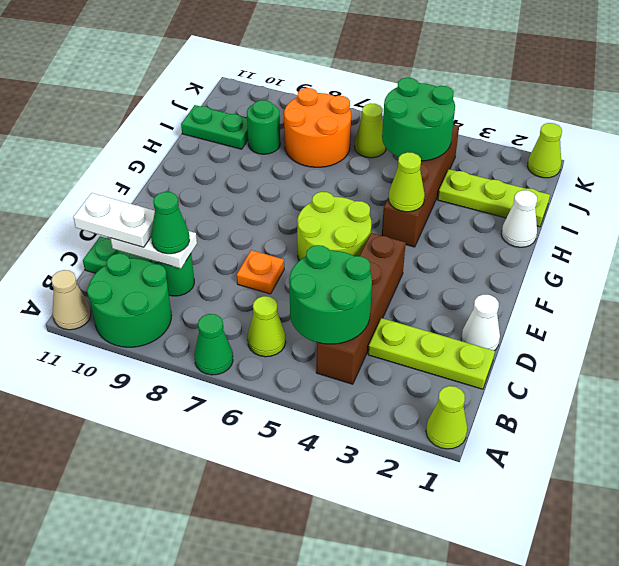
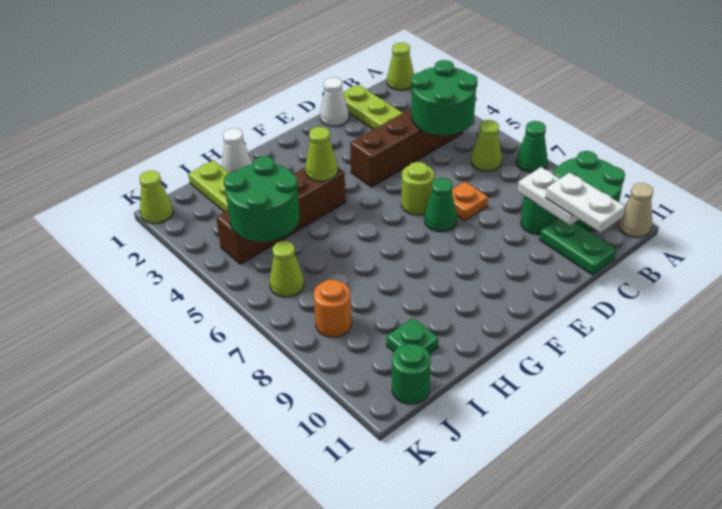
green cone C9 level 3 -> green cone E7 level 1
lime round brick E5:F6 level 1 -> lime round brick E6 level 1
orange round brick I7:J8 level 1 -> orange round brick J8 level 1
green round brick I9 level 1 -> green round brick J11 level 1
green plate I10:I11 level 1 -> green plate I10 level 1

